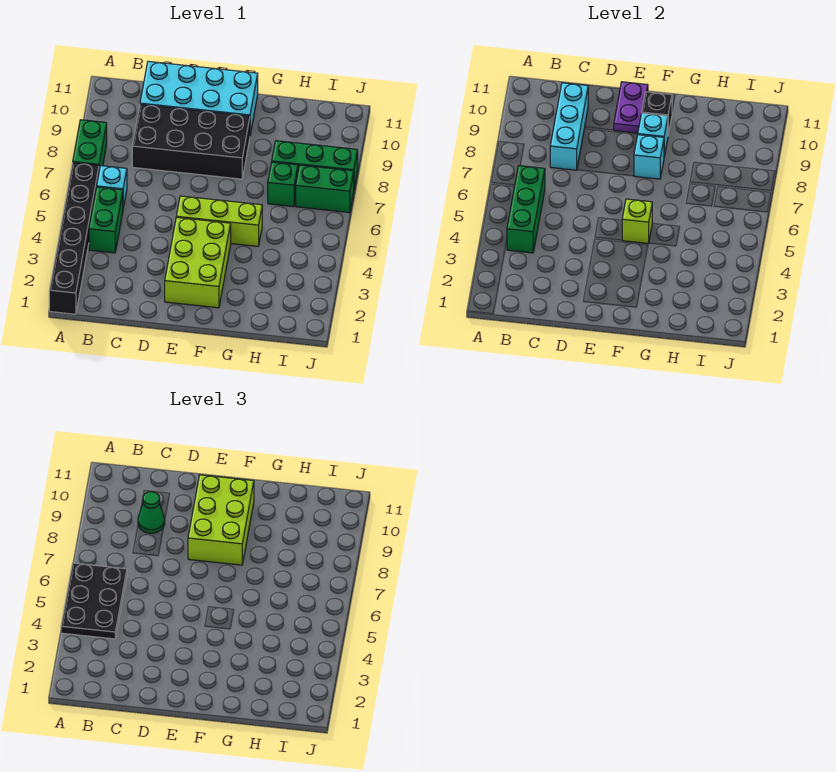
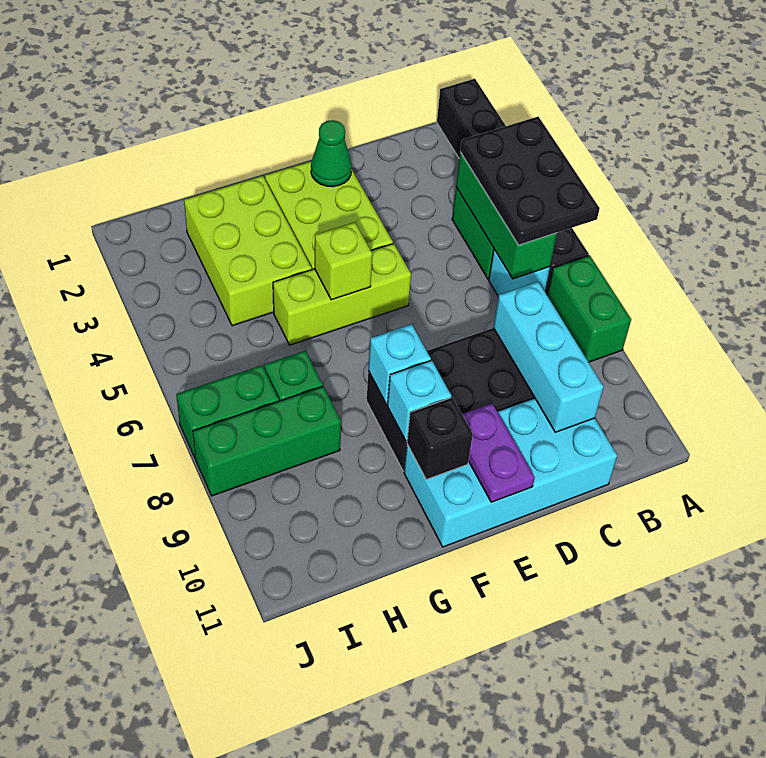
green cone C9 level 3 -> green cone E2 level 2
lime brick E8:F10 level 3 -> lime brick G2:H4 level 1

